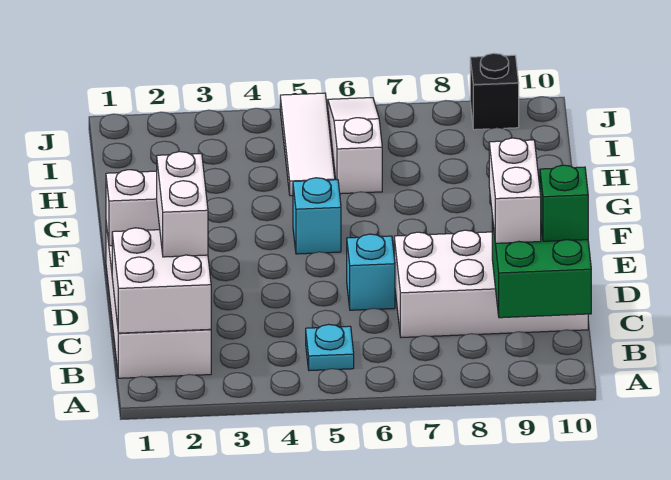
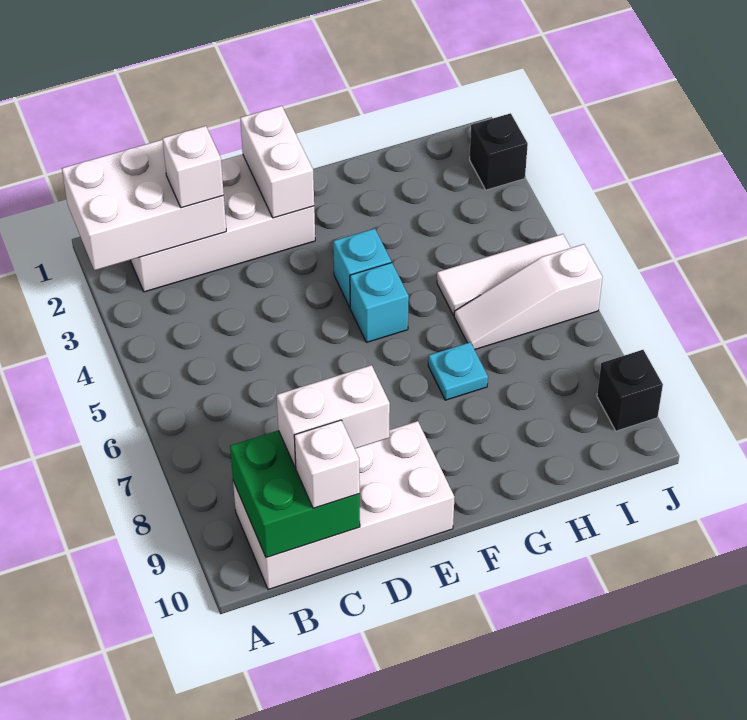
white brick B1:C2 level 2 -> white brick A1:C2 level 2
cyan plate B5 level 1 -> cyan plate G7 level 1
white brick C2:D2 level 3 -> white brick C2 level 3
white brick C7:D10 level 1 -> white brick B9:E10 level 1
green brick C10 level 3 -> white brick C10 level 3
cyan brick D6 level 1 -> cyan brick F4 level 1
white slope H6:J6 level 1 top H -> white slope H6:J6 level 1 top J
none -> black brick J2 level 1

